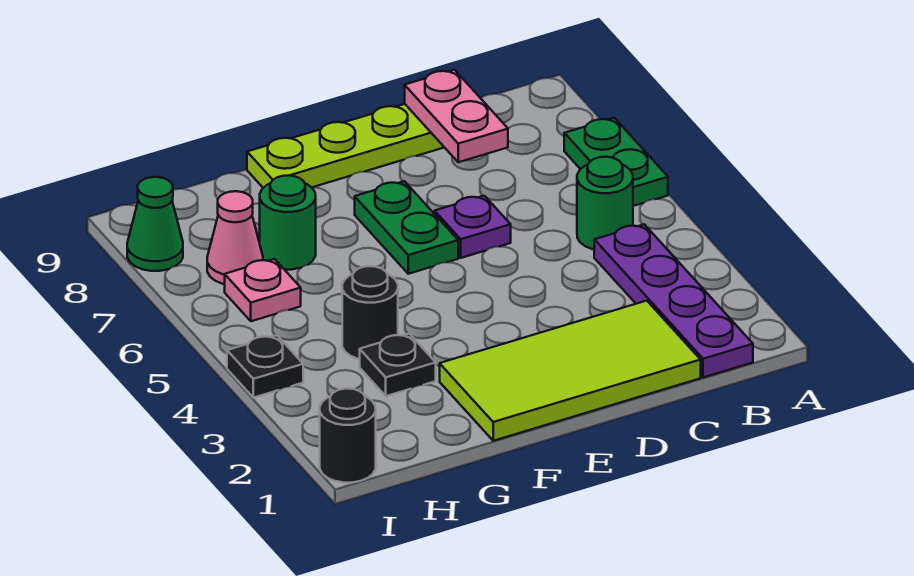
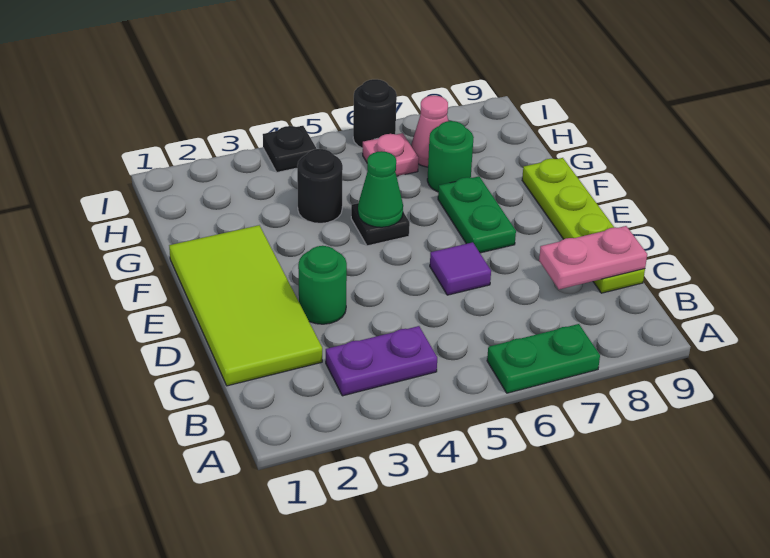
purple plate B1:B4 level 1 -> purple plate B3:B4 level 1
green round brick B5 level 1 -> green round brick D3 level 1
purple plate D6 level 1 -> purple tile D6 level 1
green plate E6:E7 level 1 -> green plate E7:F7 level 1
black plate G3 level 1 -> black plate F5 level 1
black round brick I1 level 1 -> black round brick I6 level 1
green cone I8 level 1 -> green cone F5 level 2

